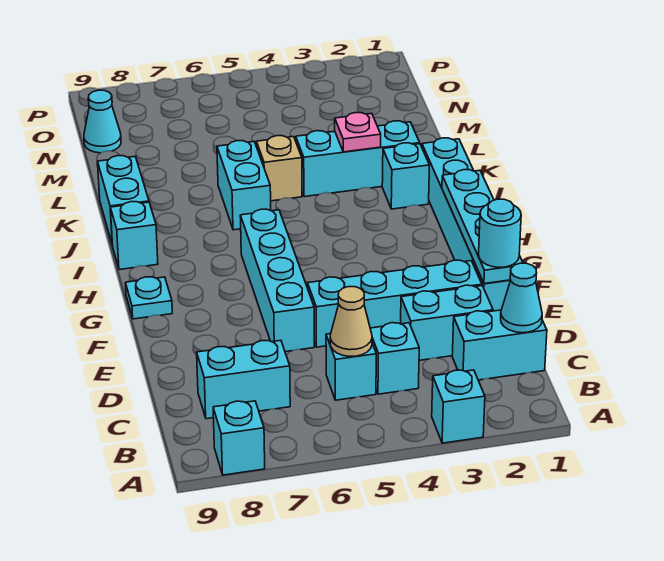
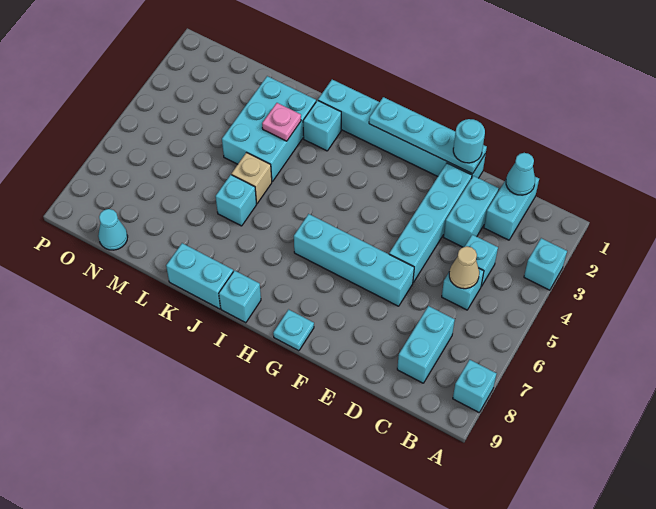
cyan brick J6:K6 level 1 -> cyan brick K6 level 1
cyan brick K2:K4 level 1 -> cyan brick K2:L4 level 1

